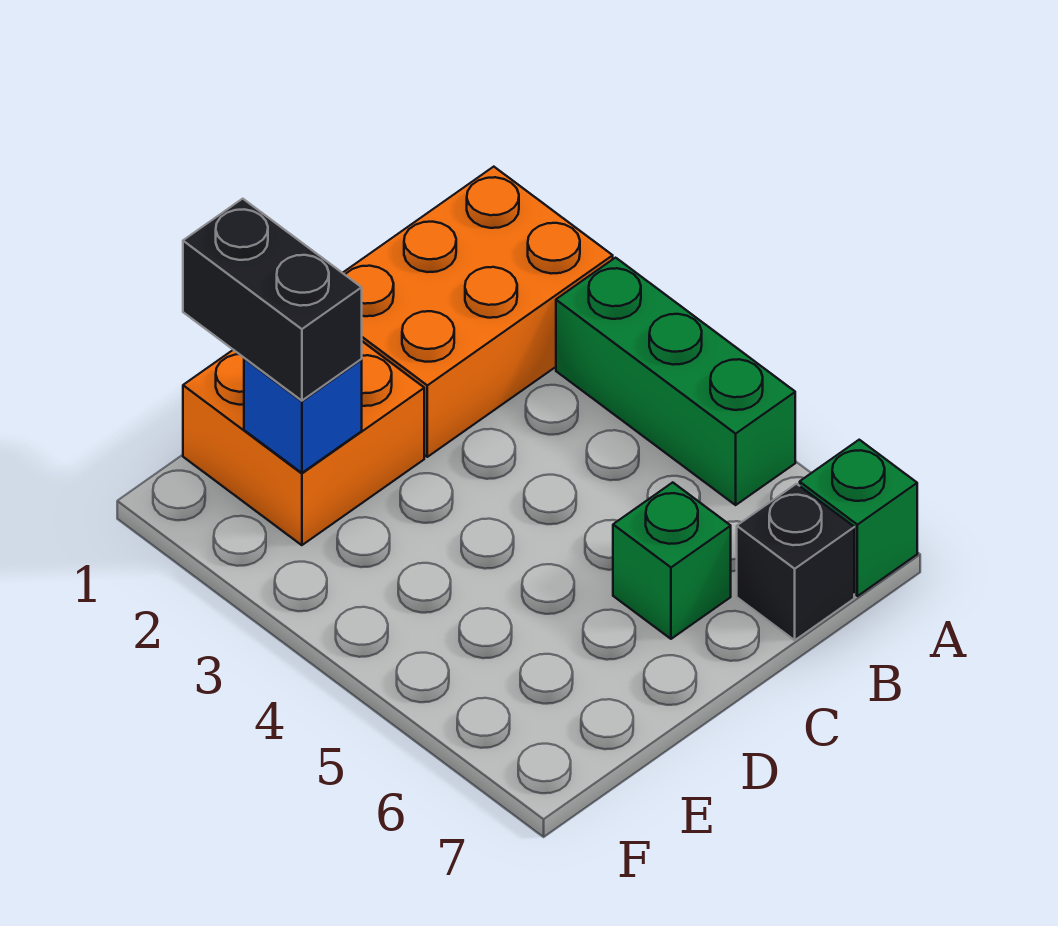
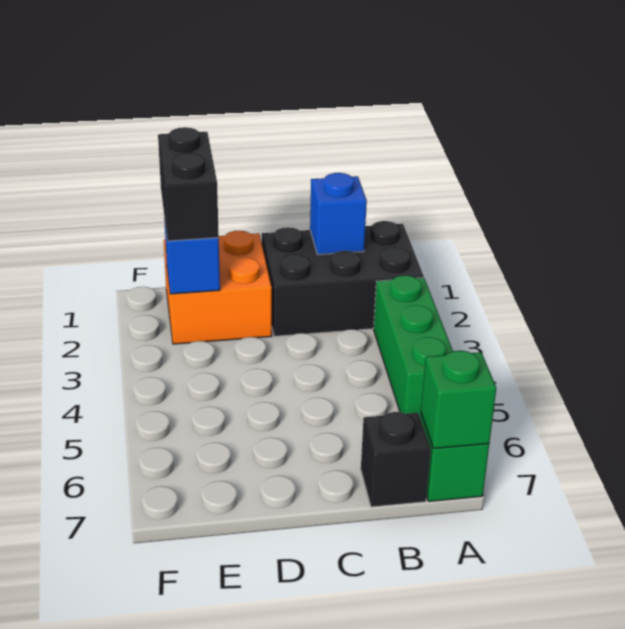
orange brick A1:C2 level 1 -> black brick A1:C2 level 1
none -> blue brick B1 level 2
green brick C6 level 1 -> green brick A7 level 2

